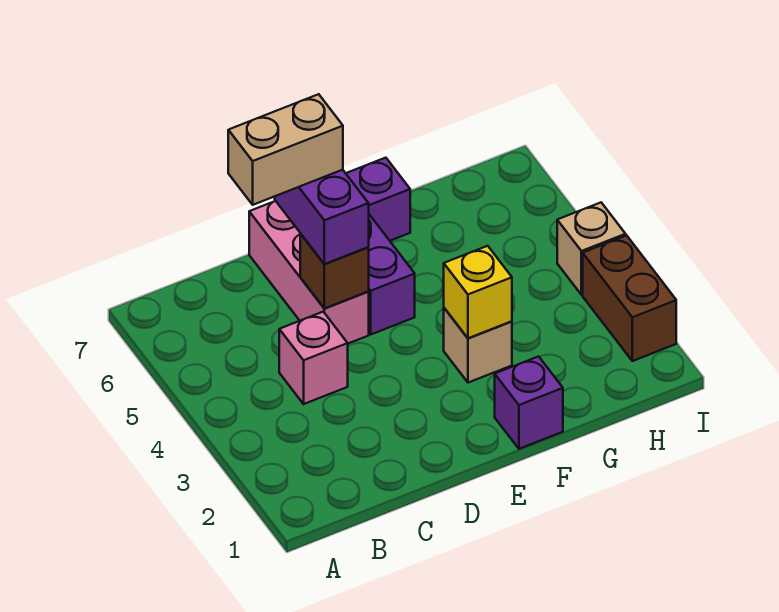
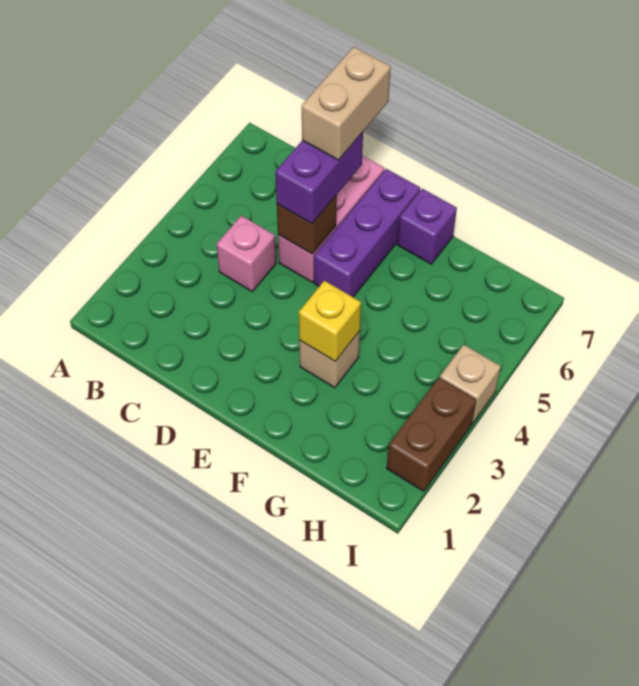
tan brick C6:D6 level 4 -> tan brick D6:D7 level 4
purple brick F1 level 1 -> none

